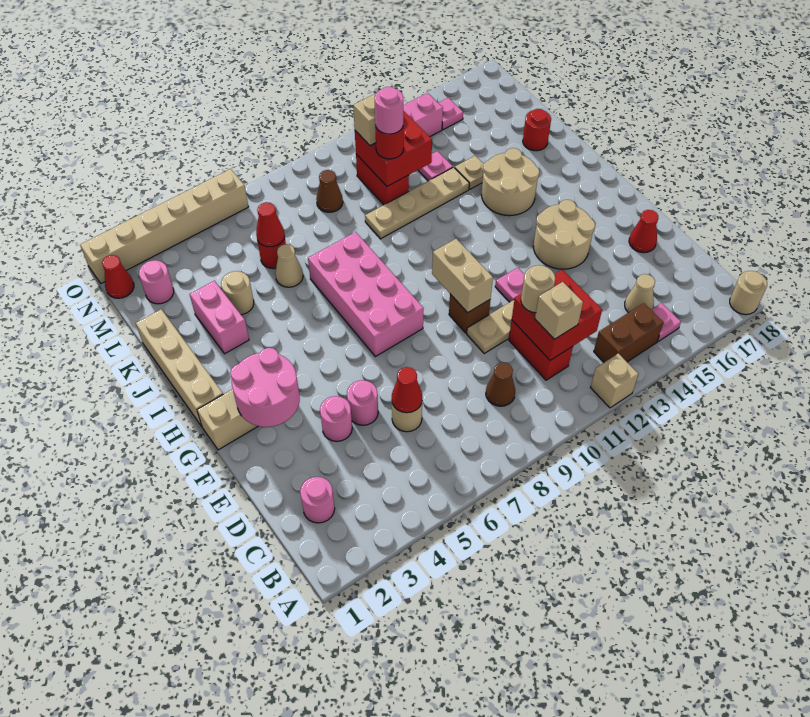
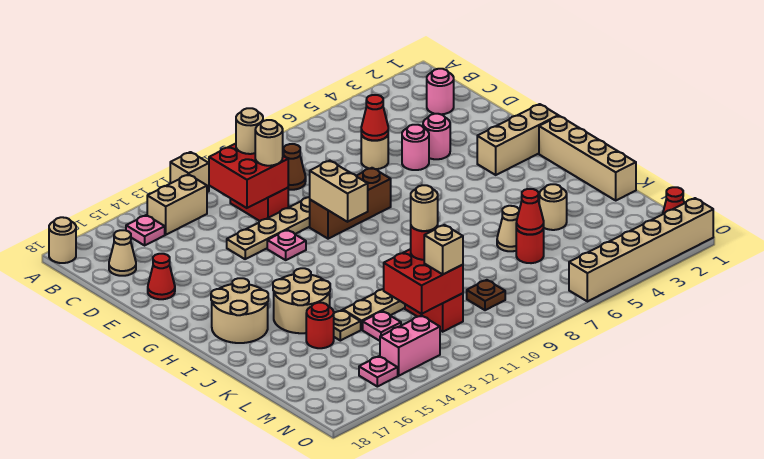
brown brick B13:B14 level 1 -> tan brick B13:B14 level 1
tan brick C11 level 3 -> tan round brick C11 level 3
tan cone C15 level 1 -> tan cone C17 level 1
pink round brick F2:G3 level 2 -> none
brown brick F10 level 1 -> brown brick F8:F10 level 1
tan round brick F14:G15 level 1 -> tan round brick H16:I17 level 1
pink brick G7:J8 level 1 -> none
pink brick J3:K3 level 1 -> none
red round brick K17 level 1 -> red round brick K15 level 1
pink round brick L11 level 4 -> tan round brick L11 level 4
pink round brick M2 level 1 -> none
brown cone M9 level 1 -> brown plate M9 level 1

